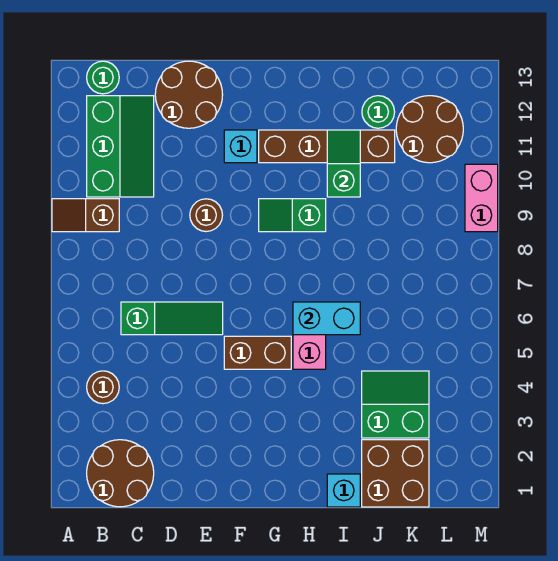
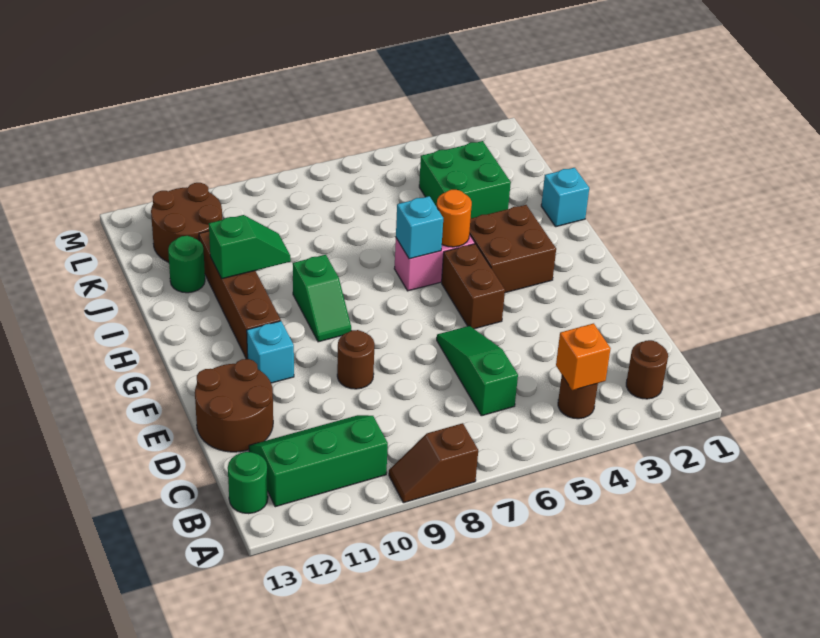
brown slope A9:B9 level 1 top B -> brown slope A8:A9 level 1 top 8
brown round brick B1:C2 level 1 -> brown round brick B2 level 1
none -> orange brick B4 level 2
none -> orange round brick H5 level 2
cyan brick H6:I6 level 2 -> cyan brick H6 level 2
green slope I10:I11 level 2 top 10 -> green slope I10:I11 level 2 top 11
brown brick J1:K2 level 1 -> brown brick G3:H4 level 1
green slope J3:K4 level 1 top 3 -> green brick J3:K4 level 1
pink brick M9:M10 level 1 -> none

